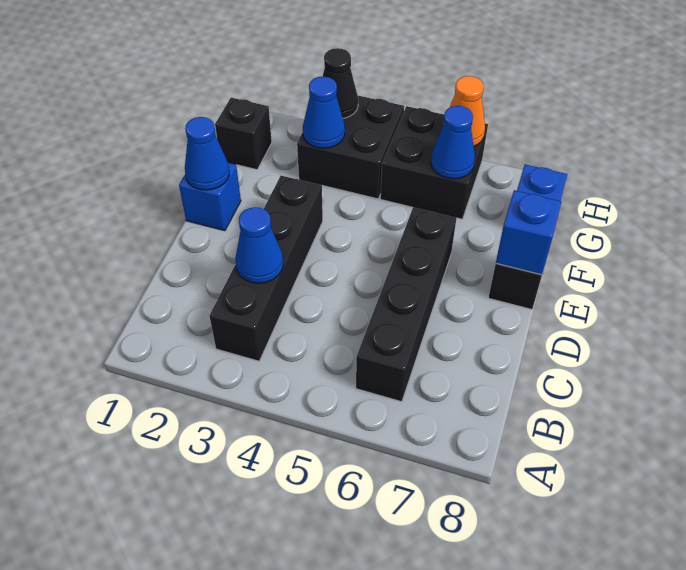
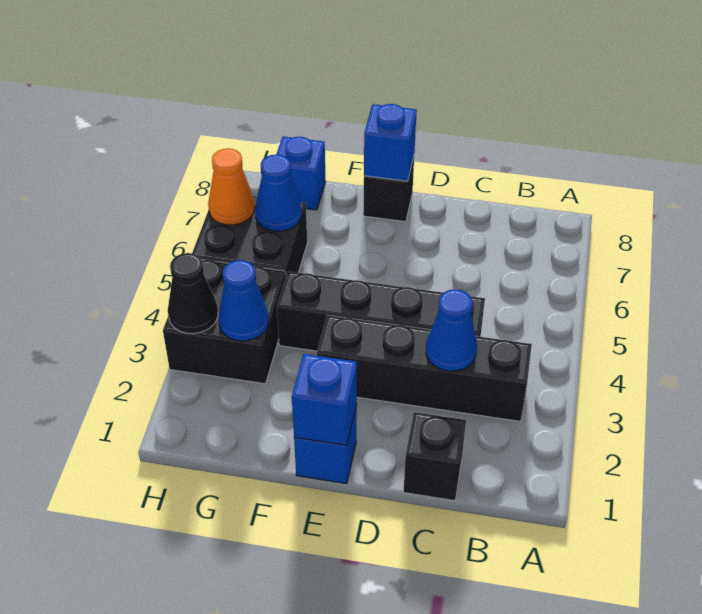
black brick B6:E6 level 1 -> black brick C4:F4 level 1
blue cone E1 level 2 -> blue brick E1 level 2
black brick G1 level 1 -> black brick C1 level 1

